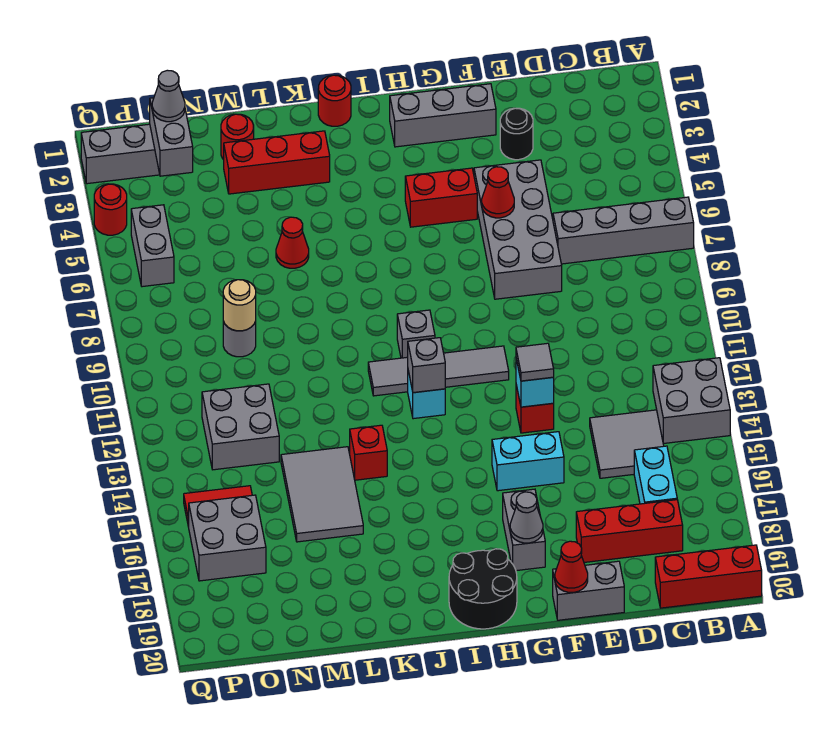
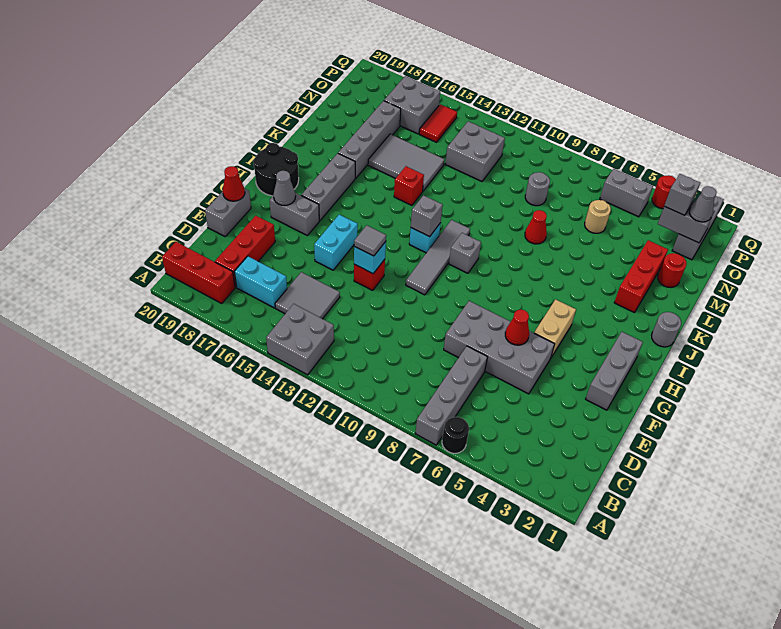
red brick A20:C20 level 1 -> red brick B18:B20 level 1
black round brick E3 level 1 -> black round brick A6 level 1
red brick G5:H5 level 1 -> tan brick G5:H5 level 1
none -> grey brick H17:J17 level 1
red round brick J1 level 1 -> grey round brick J1 level 1
none -> grey brick K17:N17 level 1
red cone L6 level 1 -> red cone L8 level 1
tan round brick N9 level 2 -> tan round brick N6 level 1
none -> grey brick O3 level 3

